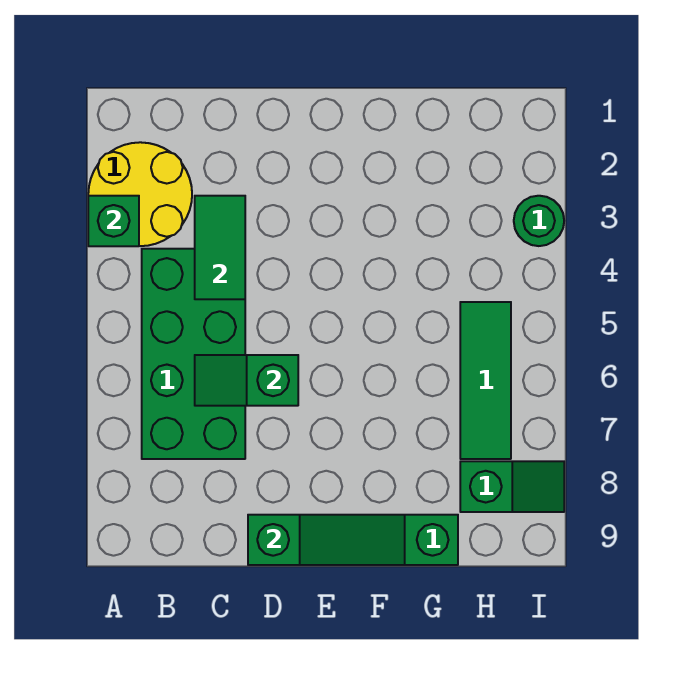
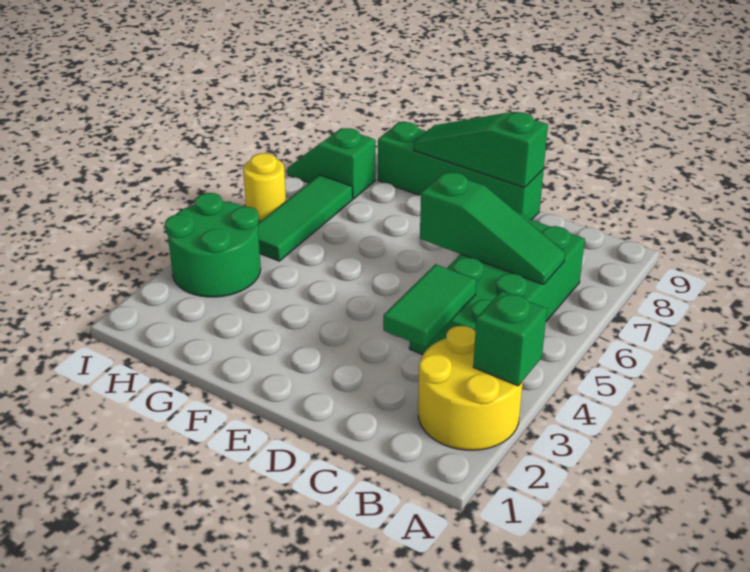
green slope C6:D6 level 2 top D -> green slope B6:D6 level 2 top D
green round brick I3 level 1 -> green round brick H3:I4 level 1
none -> yellow round brick I6 level 1

